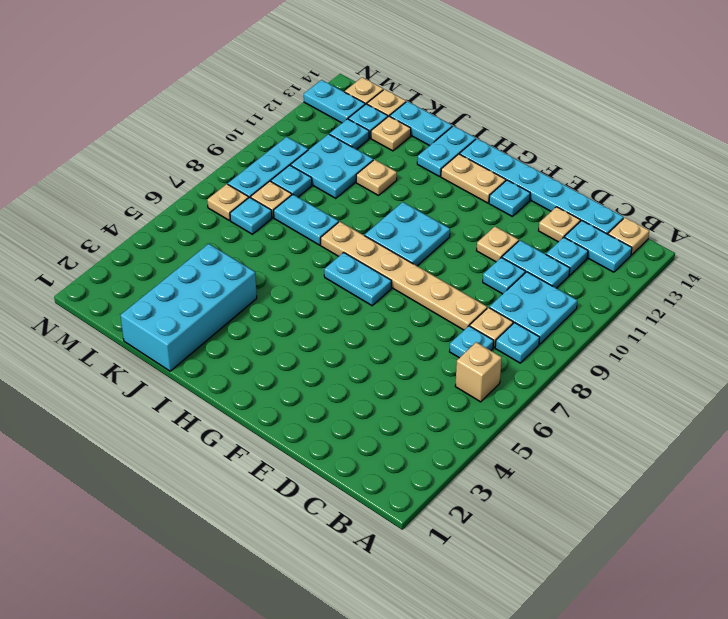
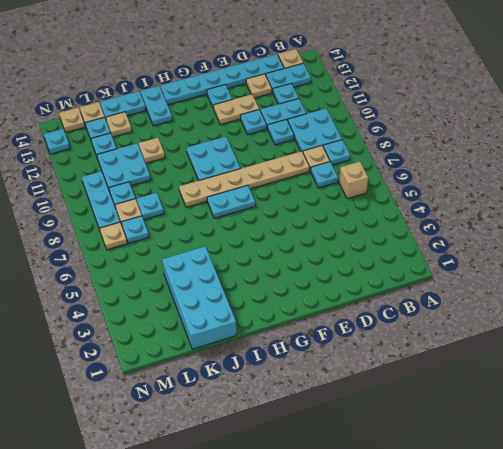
tan plate E11 level 1 -> cyan plate E11 level 1
tan plate G13:H13 level 1 -> tan plate E12:F12 level 1
cyan plate J8:K8 level 1 -> cyan plate K8 level 1
cyan plate M13:N13 level 1 -> cyan plate N13 level 1

